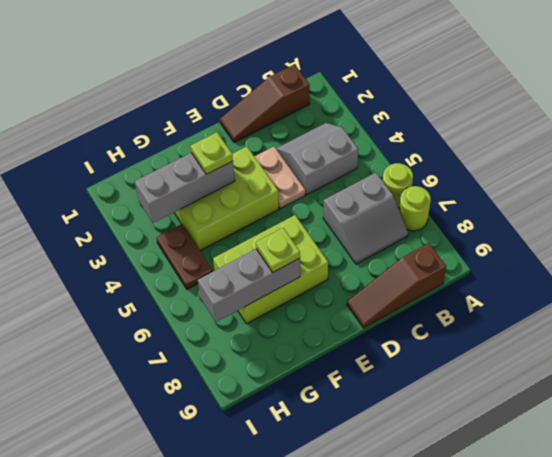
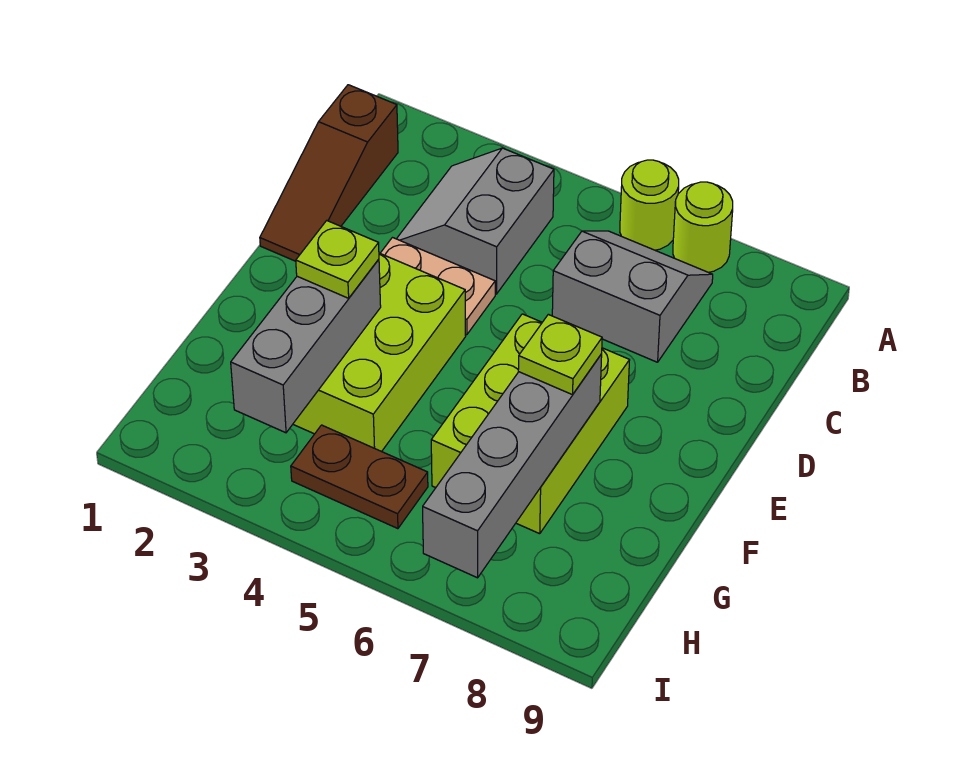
grey slope B6:C7 level 1 top 6 -> grey slope B6:C7 level 1 top C
brown slope B9:D9 level 1 top B -> none
grey brick F7:H7 level 2 -> grey brick F7:I7 level 2

